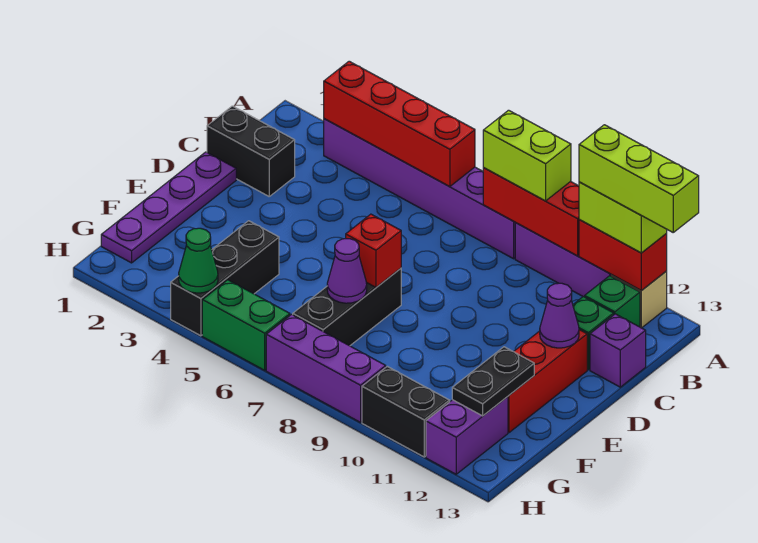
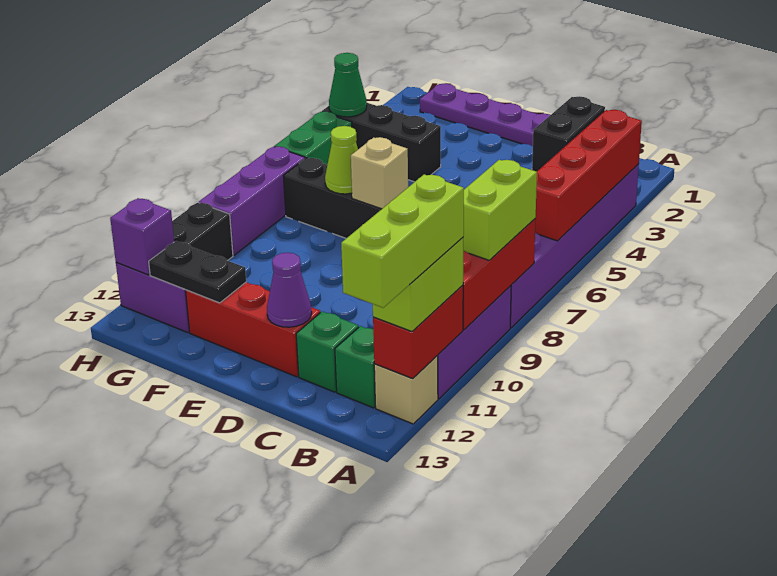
purple brick C13 level 1 -> purple brick H12 level 2
red brick E7 level 2 -> tan brick E7 level 2
purple cone F7 level 2 -> lime cone F7 level 2

